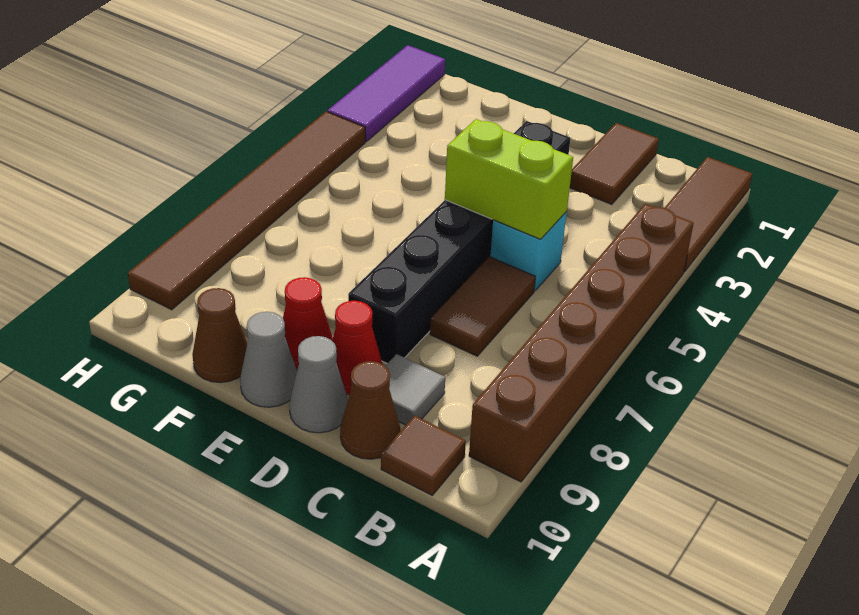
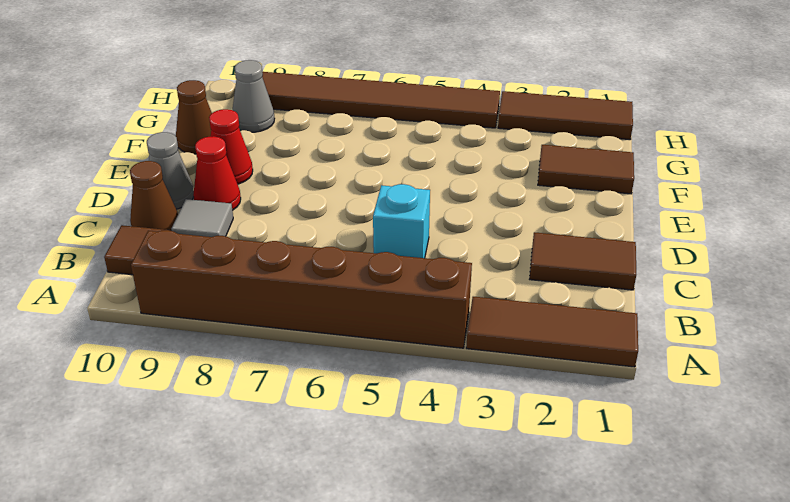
lime brick C5:D5 level 2 -> none
brown tile C6:C7 level 1 -> brown tile F1:F2 level 1
black brick D3:D8 level 1 -> none
grey cone E10 level 1 -> grey cone G9 level 1
purple tile H1:H3 level 1 -> brown tile H1:H3 level 1

